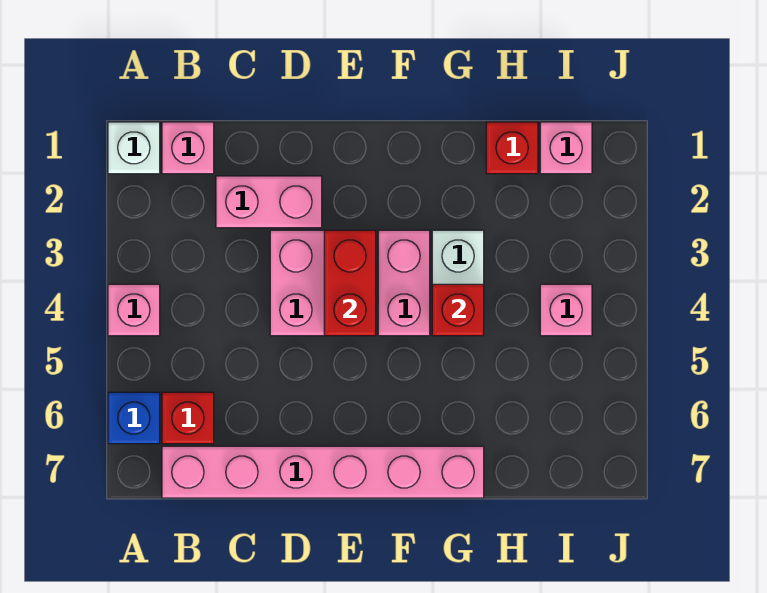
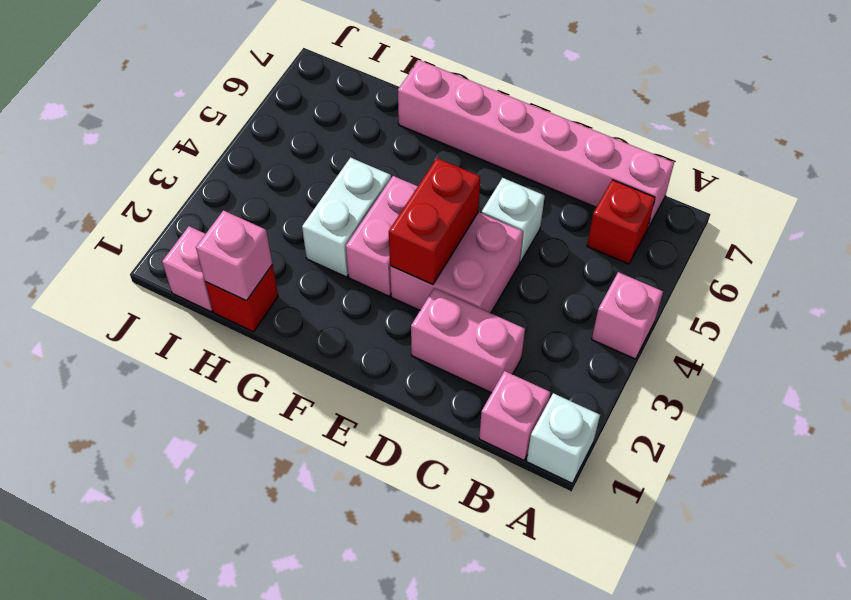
blue brick A6 level 1 -> none
none -> white brick D5 level 1
red brick G4 level 2 -> none
pink brick I4 level 1 -> pink brick H1 level 2

